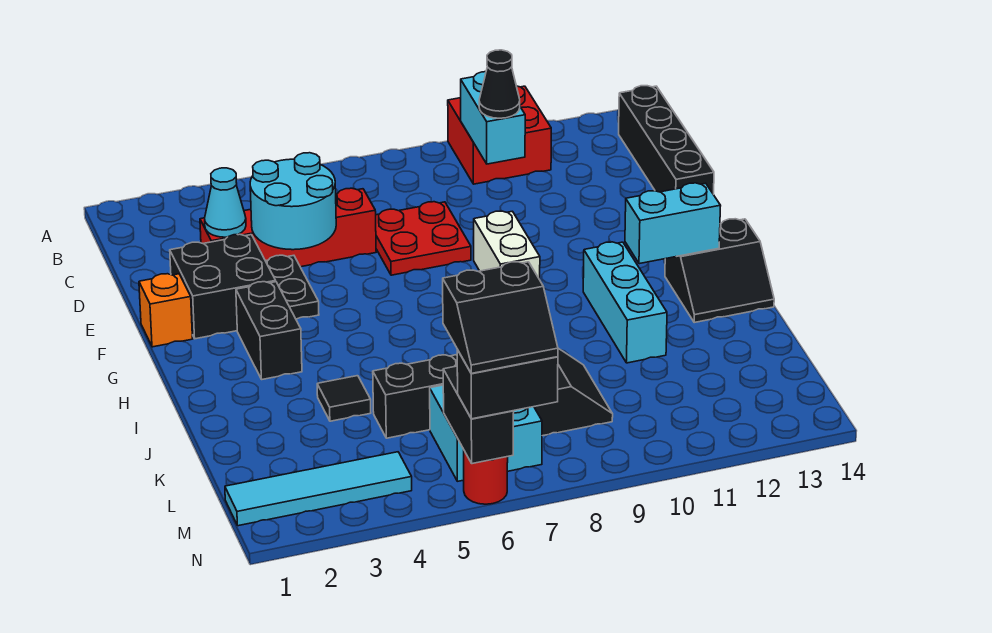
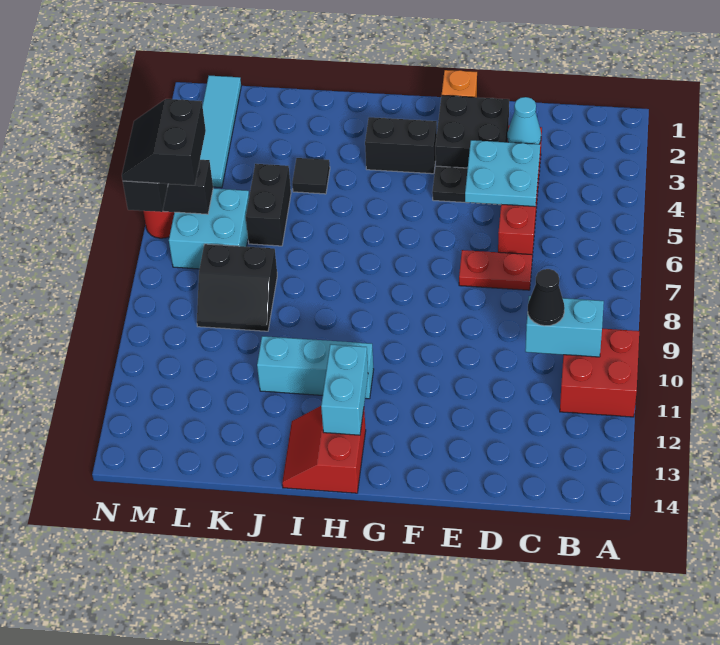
black brick B14:E14 level 1 -> none
cyan round brick D4:E5 level 2 -> cyan plate D4:E5 level 2
red plate D7:E8 level 1 -> red plate D7:E7 level 1
white brick F9:G9 level 1 -> none
black slope H13:I14 level 1 top H -> red slope H13:I14 level 1 top H

